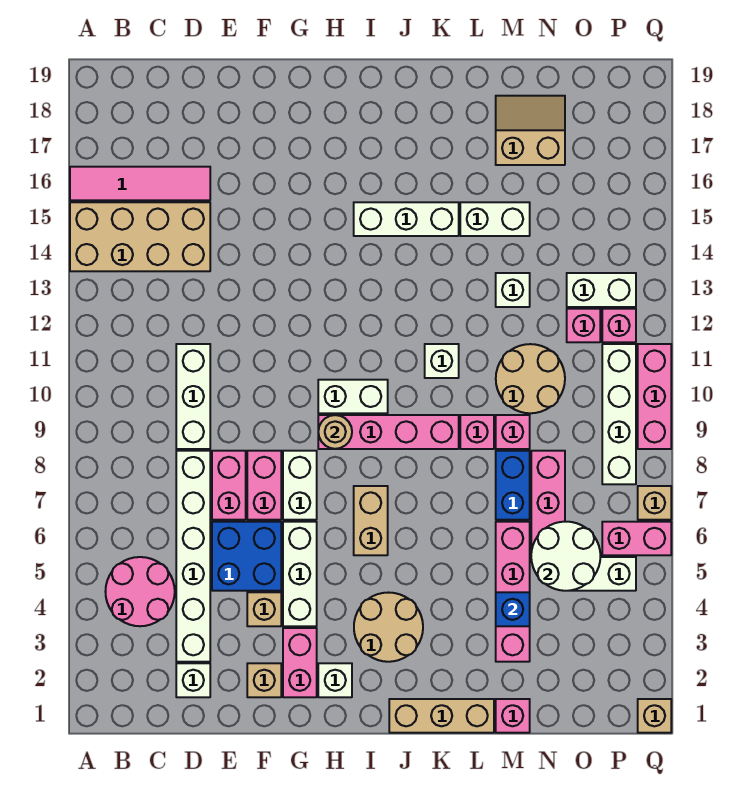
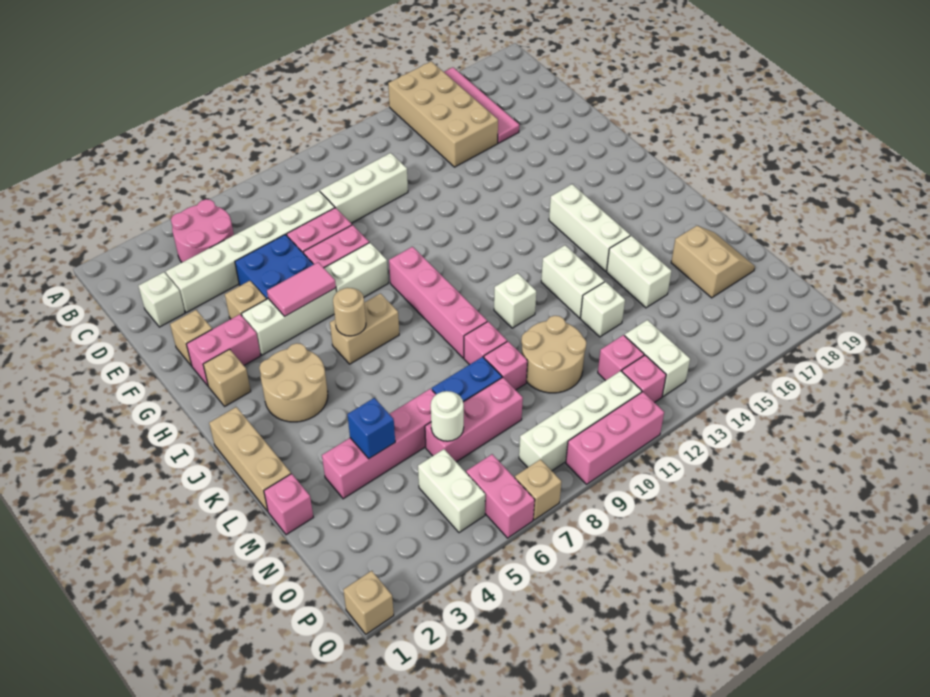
none -> pink tile G5:G6 level 2
white brick H2 level 1 -> tan brick H2 level 1
tan round brick H9 level 2 -> tan round brick I6 level 2
white brick H10:I10 level 1 -> white brick K13:L13 level 1
white round brick N5:O6 level 2 -> white round brick N6 level 2

